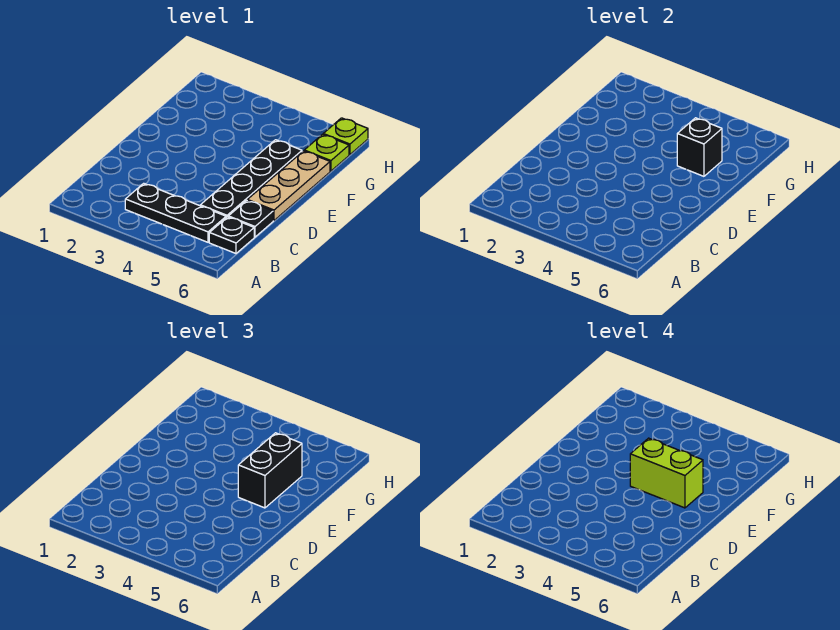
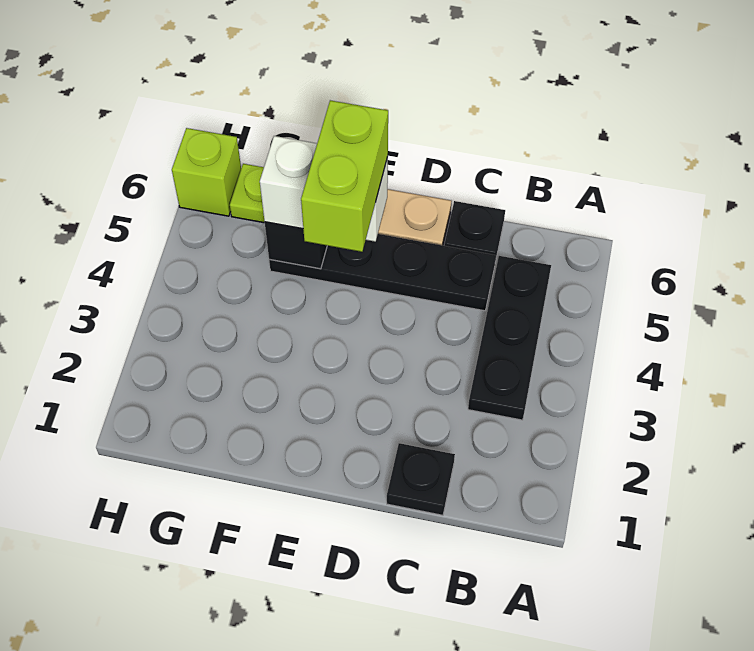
black plate B6 level 1 -> black plate C1 level 1
black brick E5:F5 level 3 -> white brick E5:F5 level 3
lime plate H6 level 1 -> lime brick H6 level 1

